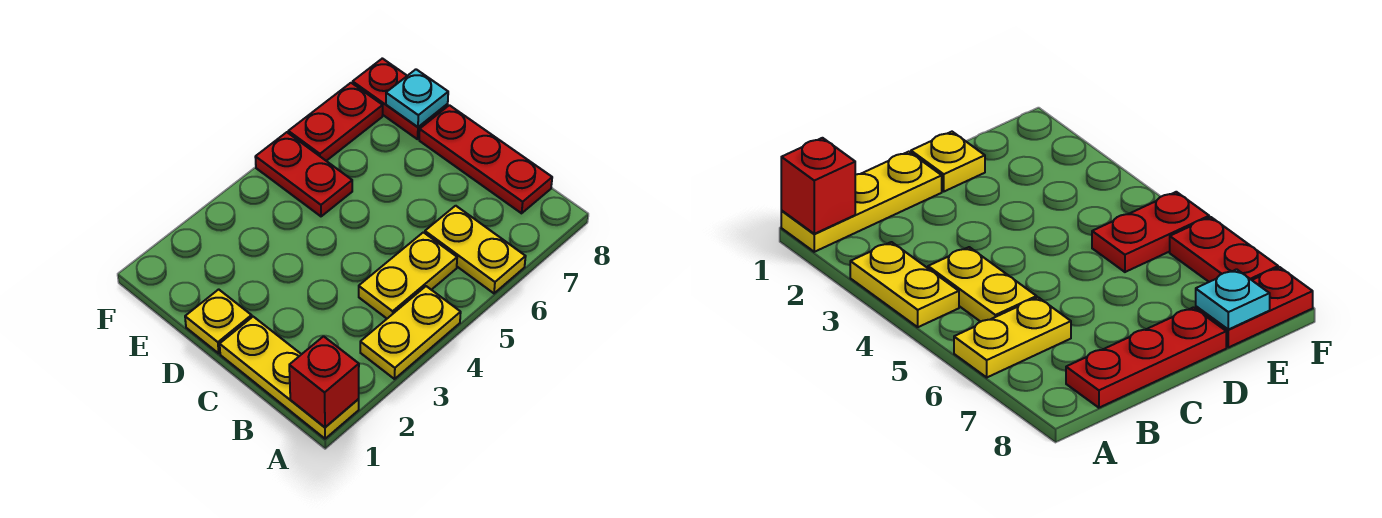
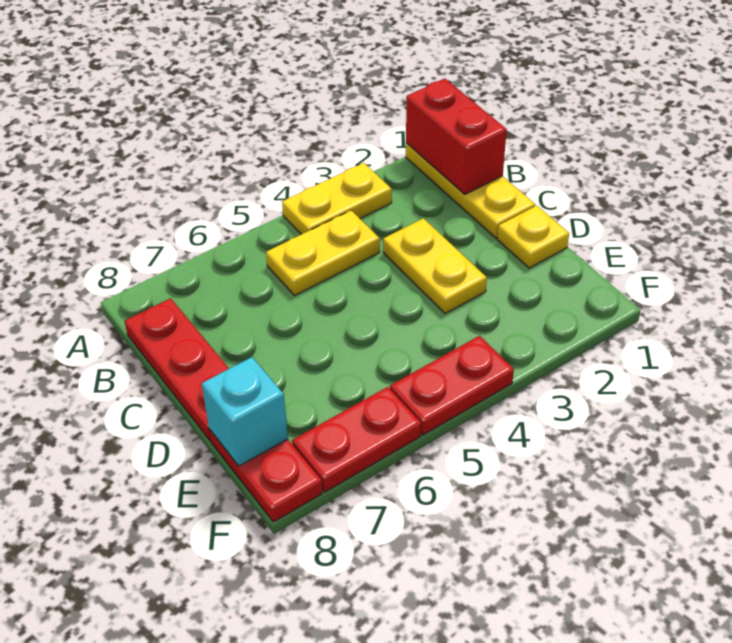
red brick A1 level 2 -> red brick A1:B1 level 2
yellow plate A6:B6 level 1 -> yellow plate C3:D3 level 1
red plate E5:F5 level 1 -> red plate F4:F5 level 1
cyan plate E8 level 2 -> cyan brick E8 level 2

